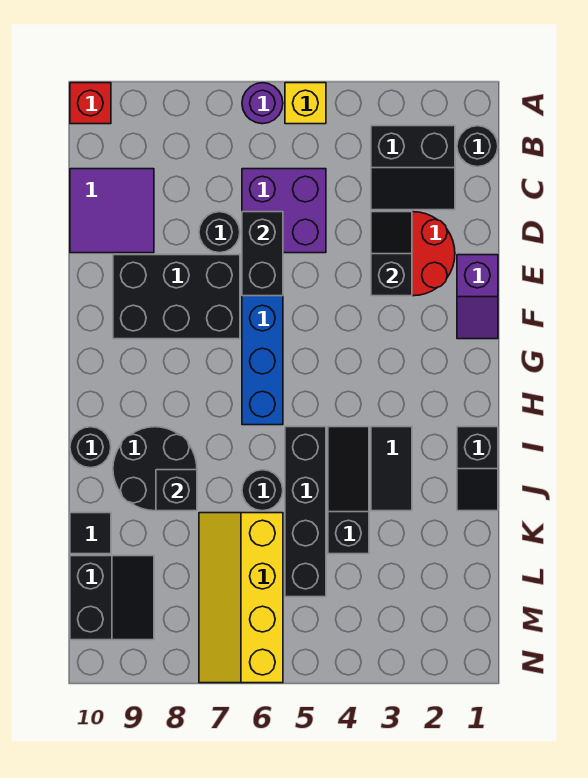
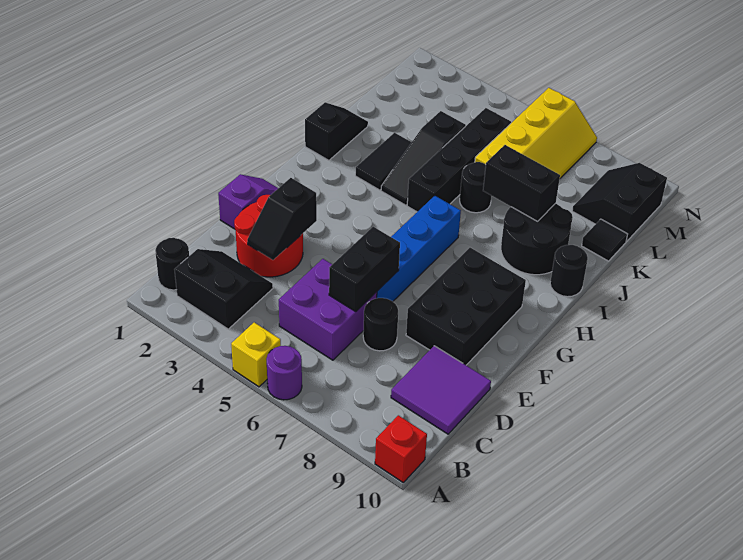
black brick E7:F9 level 1 -> black brick E8:G9 level 1
black brick J8 level 2 -> black brick J7:J8 level 2

